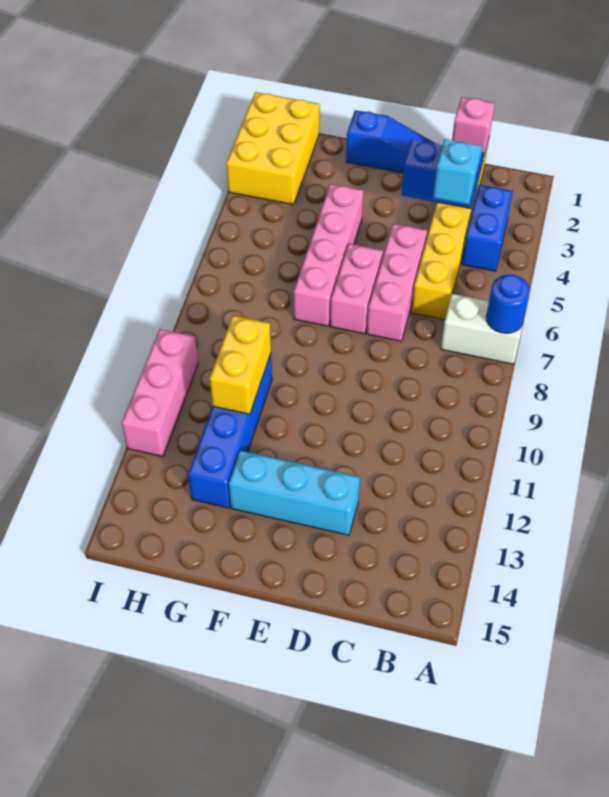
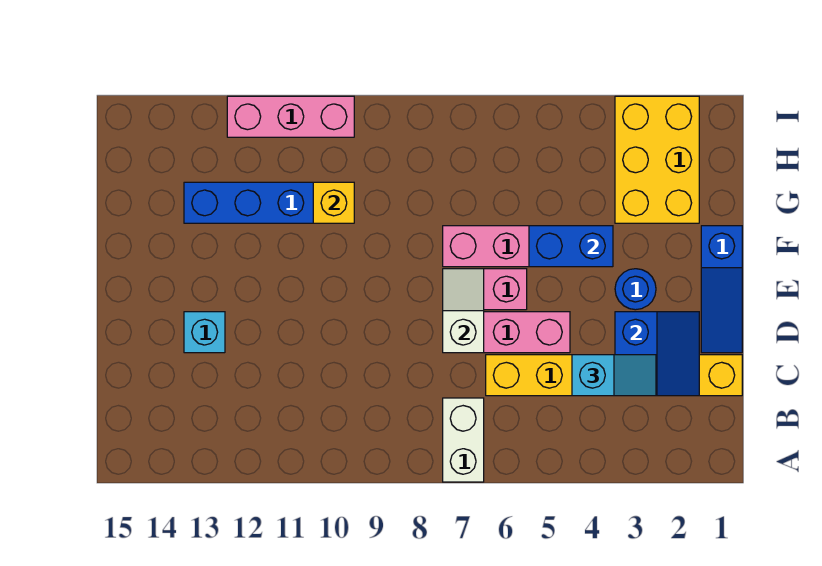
blue round brick A7 level 2 -> blue round brick E3 level 1
blue brick B3:B4 level 1 -> blue brick F4:F5 level 2
pink brick C1 level 2 -> none
none -> white slope D7:E7 level 2 top D
cyan brick D13:F13 level 1 -> cyan brick D13 level 1
yellow brick G10:G11 level 2 -> yellow brick G10 level 2
yellow brick H1:I3 level 1 -> yellow brick G2:I3 level 1

